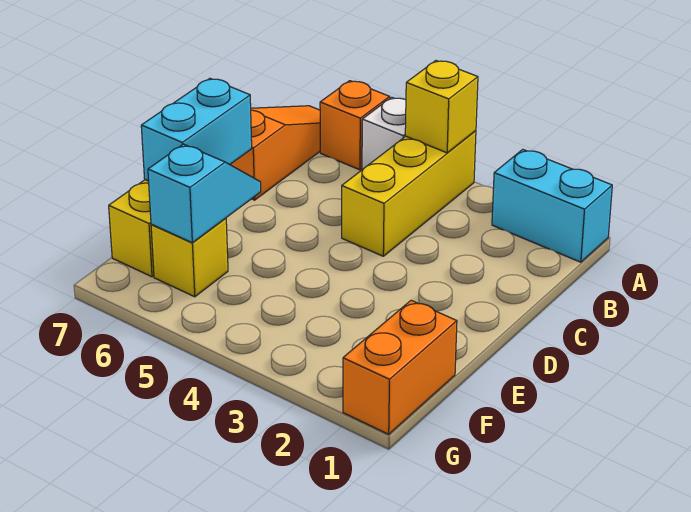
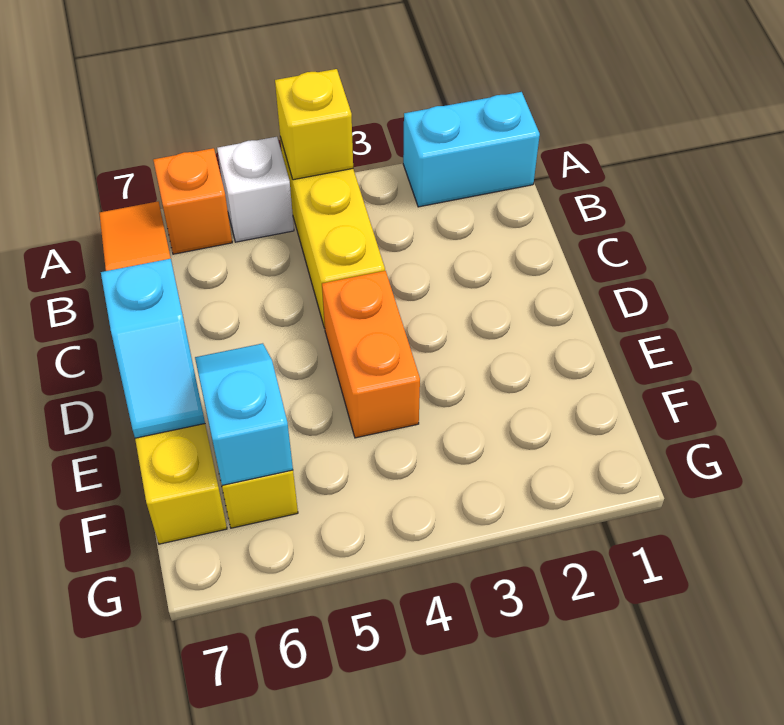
cyan brick D7:E7 level 2 -> cyan slope D7:E7 level 2 top D
orange brick F1:G1 level 1 -> orange brick D4:E4 level 1

